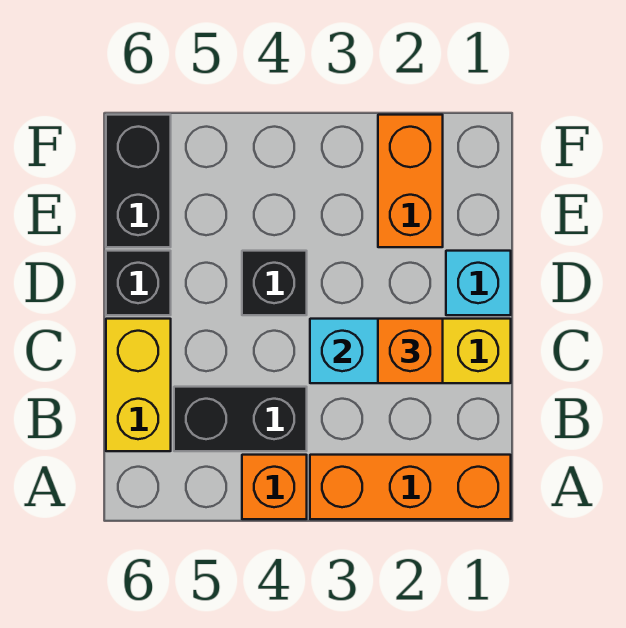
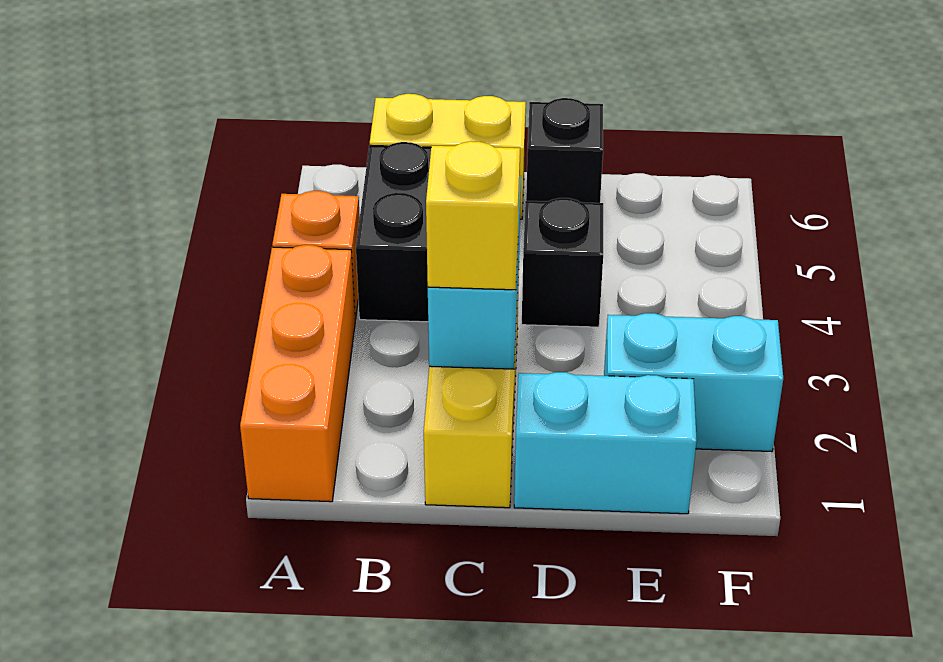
orange brick C2 level 3 -> yellow brick C2 level 3
cyan brick D1 level 1 -> cyan brick D1:E1 level 1
orange brick E2:F2 level 1 -> cyan brick E2:F2 level 1
black brick E6:F6 level 1 -> none

